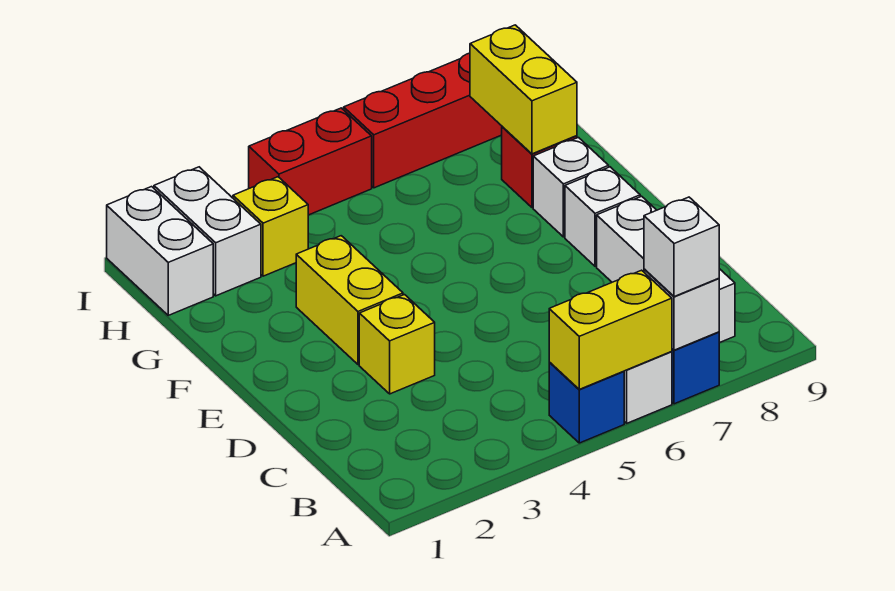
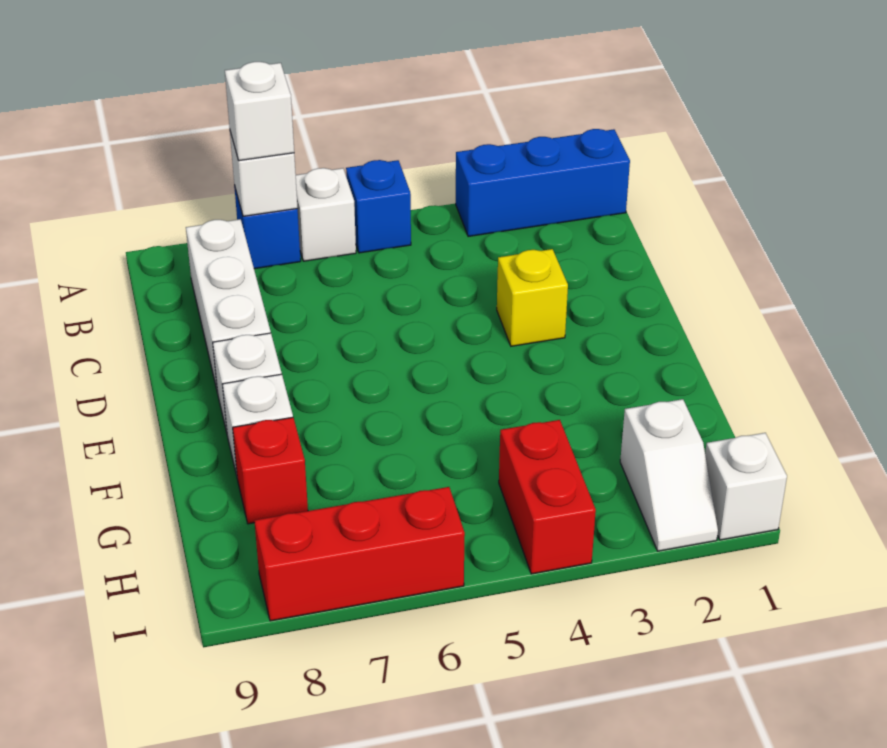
none -> blue brick A1:A3 level 1
yellow brick A5:A6 level 2 -> none
yellow brick E3:F3 level 1 -> none
yellow brick G8:H8 level 2 -> none
white brick H1:I1 level 1 -> white brick I1 level 1
white brick H2:I2 level 1 -> white slope H2:I2 level 1 top H
yellow brick H3 level 1 -> none
red brick I4:I5 level 1 -> red brick H4:I4 level 1

